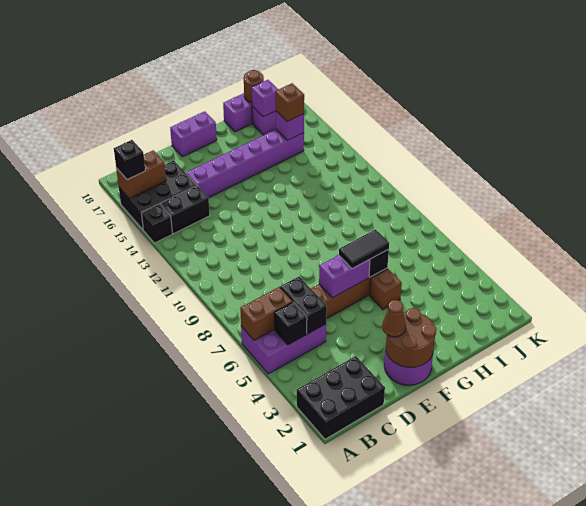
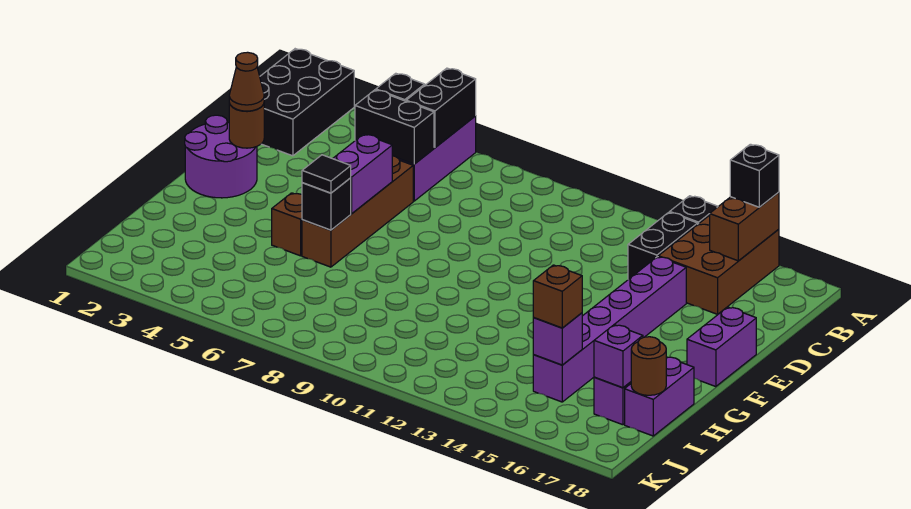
brown brick A6:B6 level 2 -> black brick A6:B6 level 2
black brick A15:C16 level 1 -> brown brick A15:C16 level 1
brown round brick E1:F2 level 2 -> brown round brick E2 level 2
black tile F6:G6 level 3 -> black tile G6 level 3

